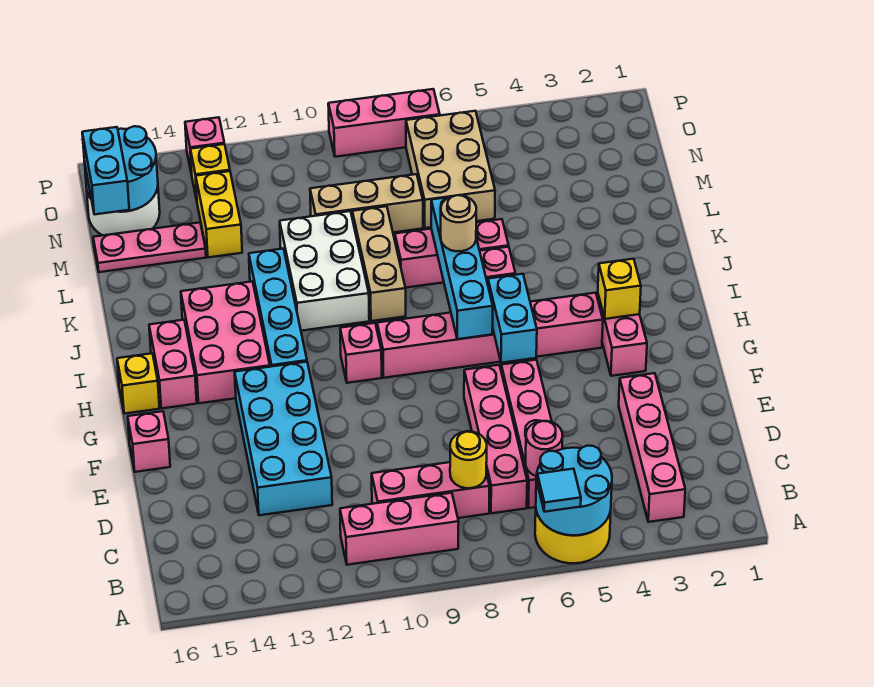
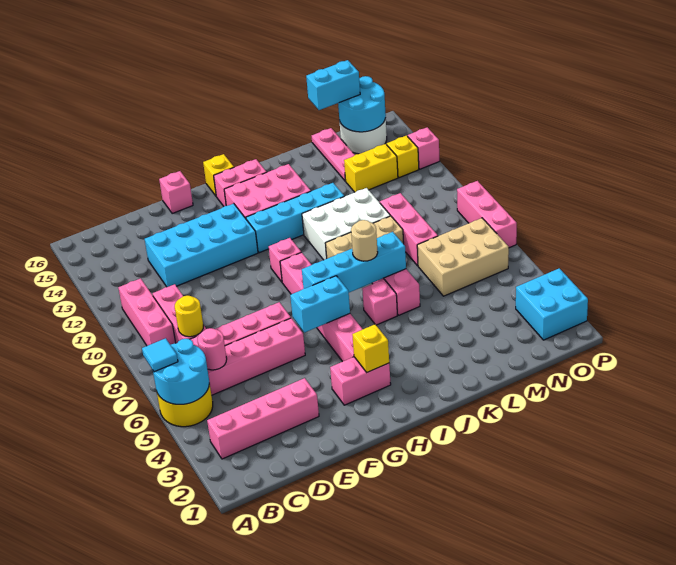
tan brick M8:M10 level 1 -> pink brick M8:M10 level 1
none -> cyan brick O2:P3 level 1

